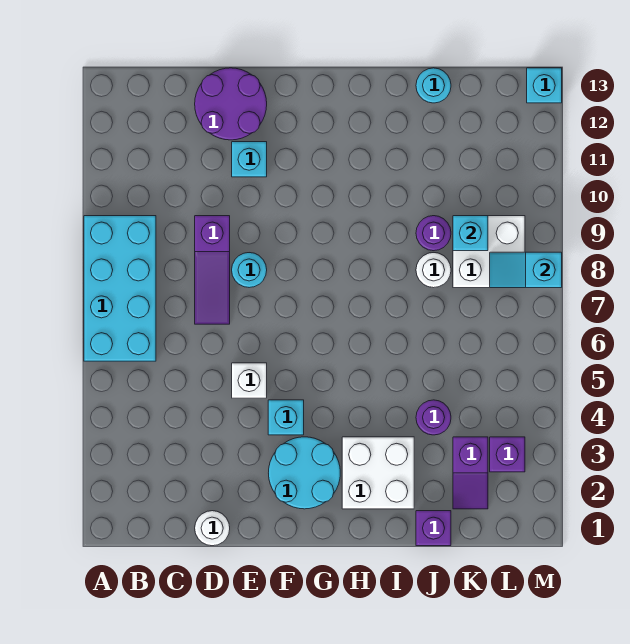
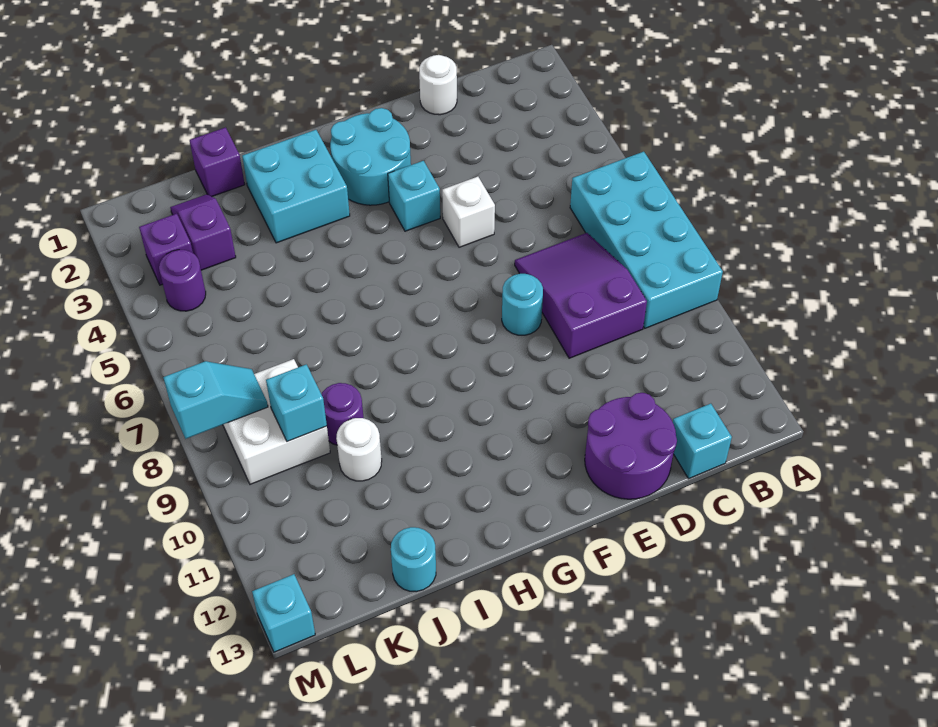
purple slope D7:D9 level 1 top 9 -> purple slope C7:D9 level 1 top 9
cyan brick E11 level 1 -> cyan brick C13 level 1
white brick H2:I3 level 1 -> cyan brick H2:I3 level 1
purple round brick J4 level 1 -> purple round brick L4 level 1
white round brick J8 level 1 -> white round brick J10 level 1

